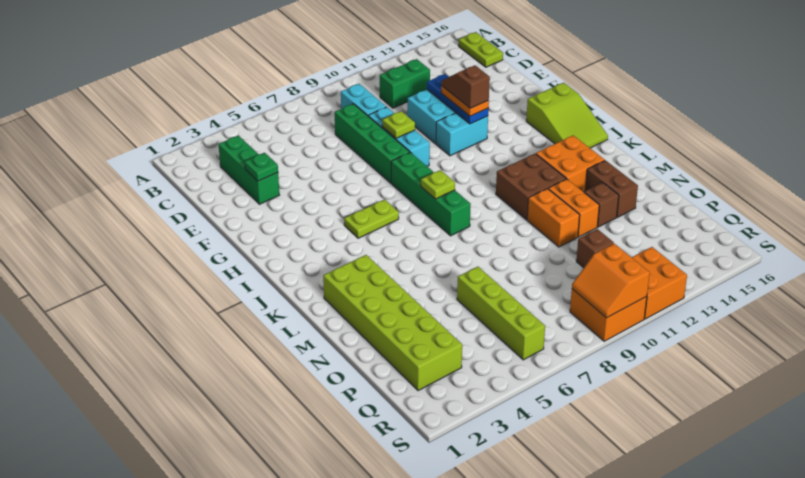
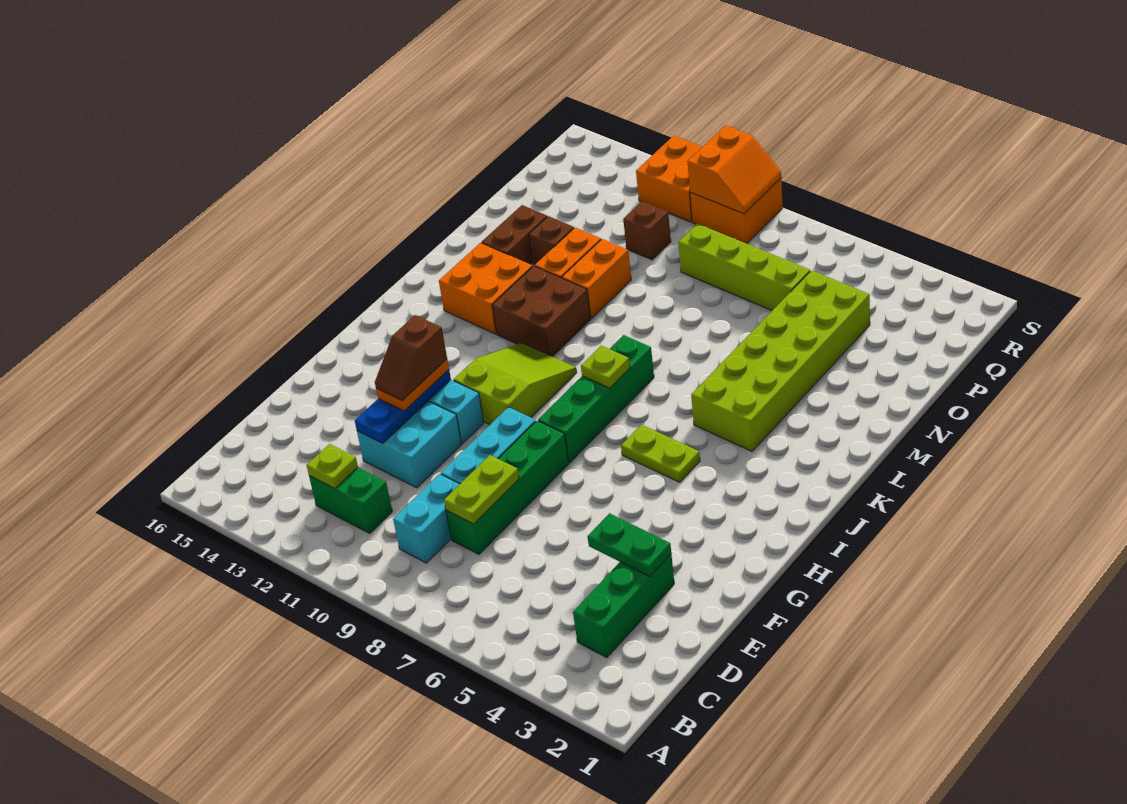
lime plate B16:C16 level 1 -> lime plate D8:E8 level 2
green plate E3 level 2 -> green plate E3:E4 level 2
lime plate F9 level 2 -> lime plate C12 level 2
lime slope H15:J16 level 1 top H -> lime slope H10:J11 level 1 top H
lime brick L2:Q3 level 1 -> lime brick K4:P5 level 1
lime brick O6:R6 level 1 -> lime brick P6:P9 level 1

